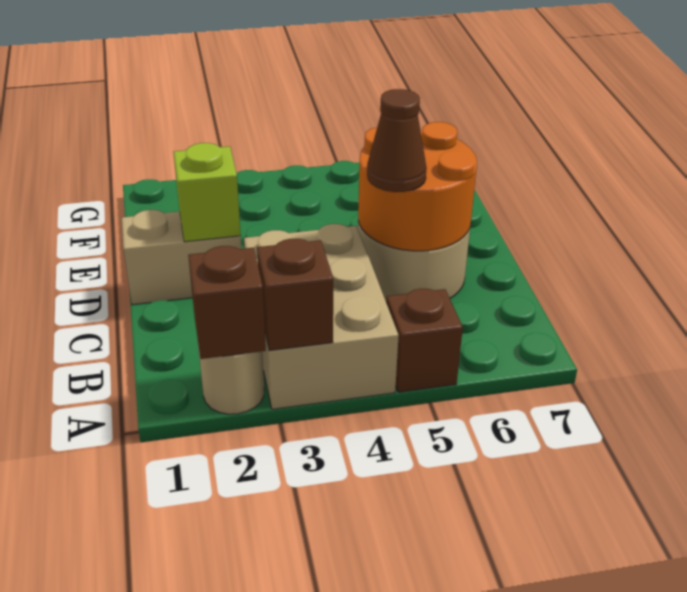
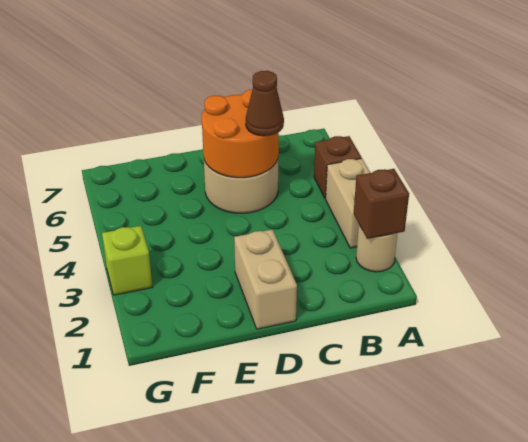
tan brick A3:C4 level 1 -> tan brick A3:A4 level 1
brown brick A3 level 2 -> none
lime brick D2 level 2 -> lime brick G3 level 1

